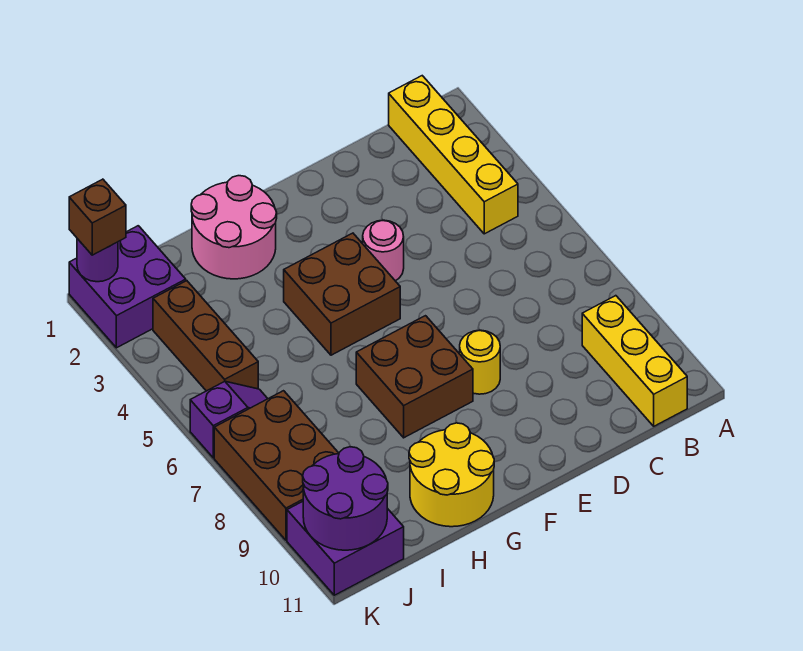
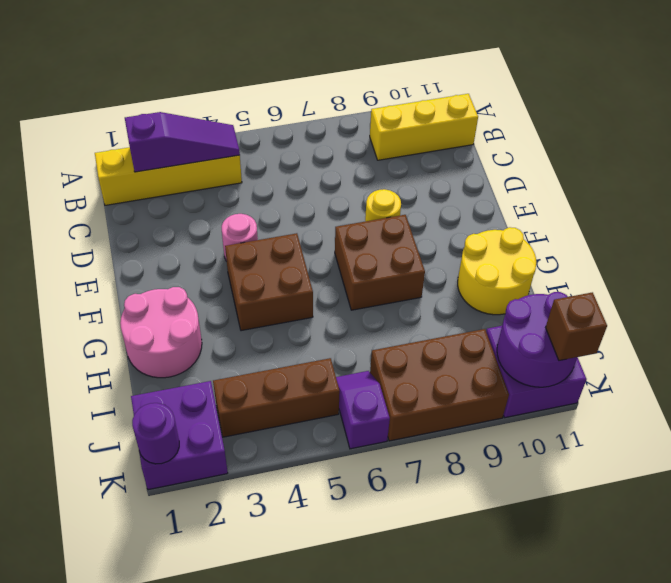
none -> purple slope B2:B4 level 2 top 2
brown brick K1 level 3 -> brown brick K11 level 3

